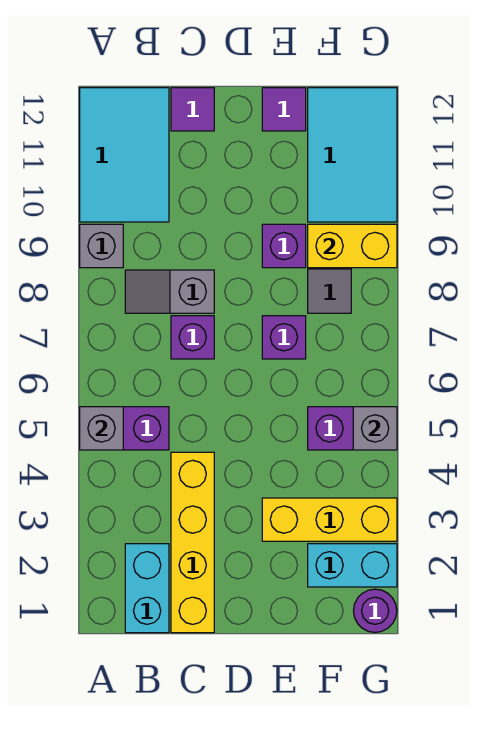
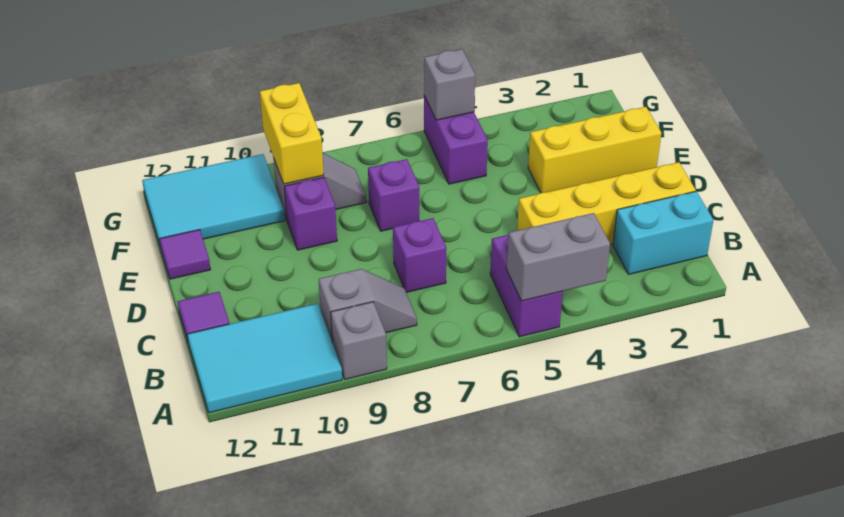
grey brick A5 level 2 -> grey brick A4:A5 level 2
grey slope B8:C8 level 1 top C -> grey slope B8:B9 level 1 top 9
yellow brick E3:G3 level 1 -> yellow brick E1:E3 level 1
cyan brick F2:G2 level 1 -> none
purple round brick G1 level 1 -> none

